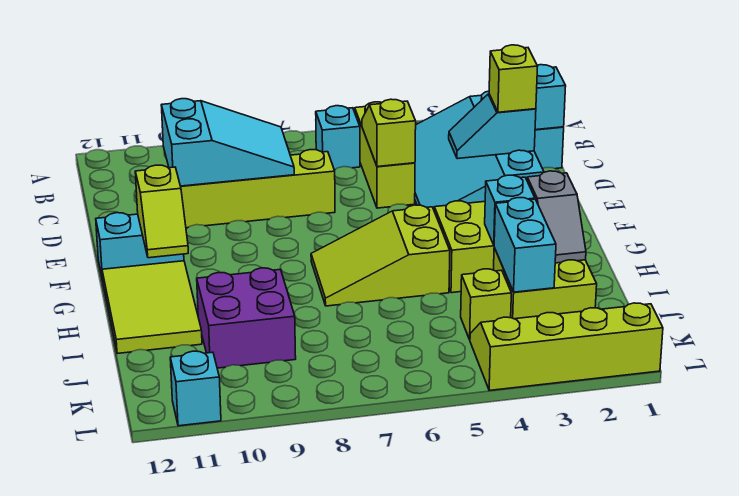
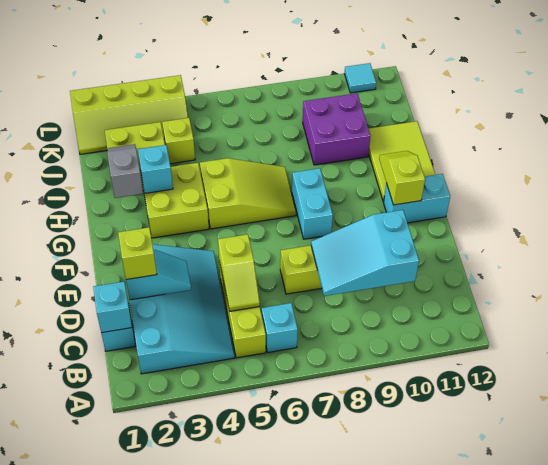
cyan brick I3:J3 level 2 -> cyan brick F8:G8 level 1
cyan brick L11 level 1 -> cyan tile L11 level 1

